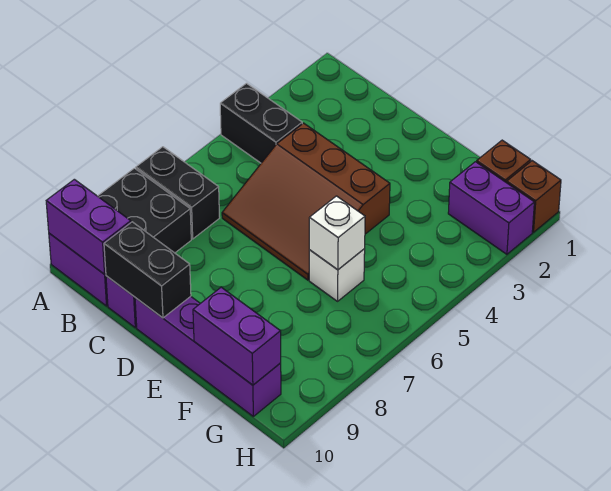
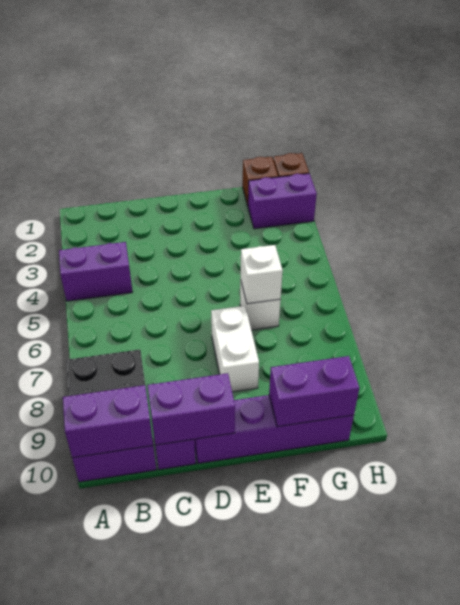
black brick A4:B4 level 1 -> purple brick A4:B4 level 1
black brick A7:B7 level 1 -> none
brown slope C4:E6 level 1 top 4 -> none
black brick C10:D10 level 2 -> purple brick C10:D10 level 2
none -> white brick E7:E8 level 1

